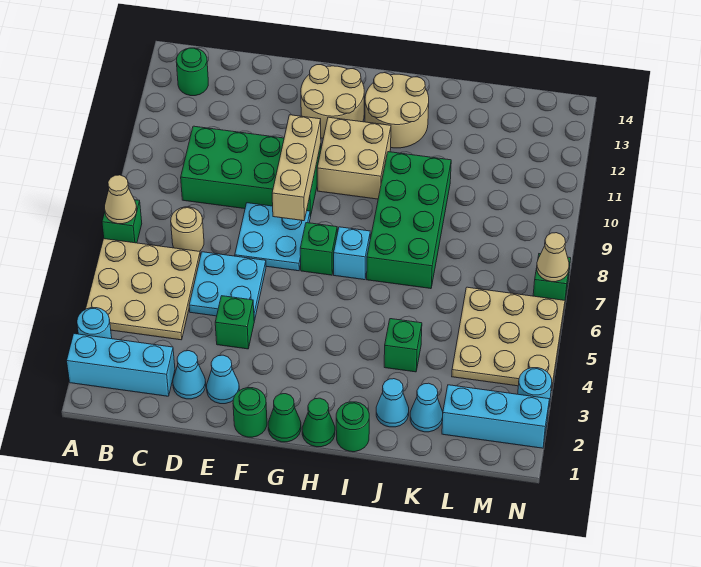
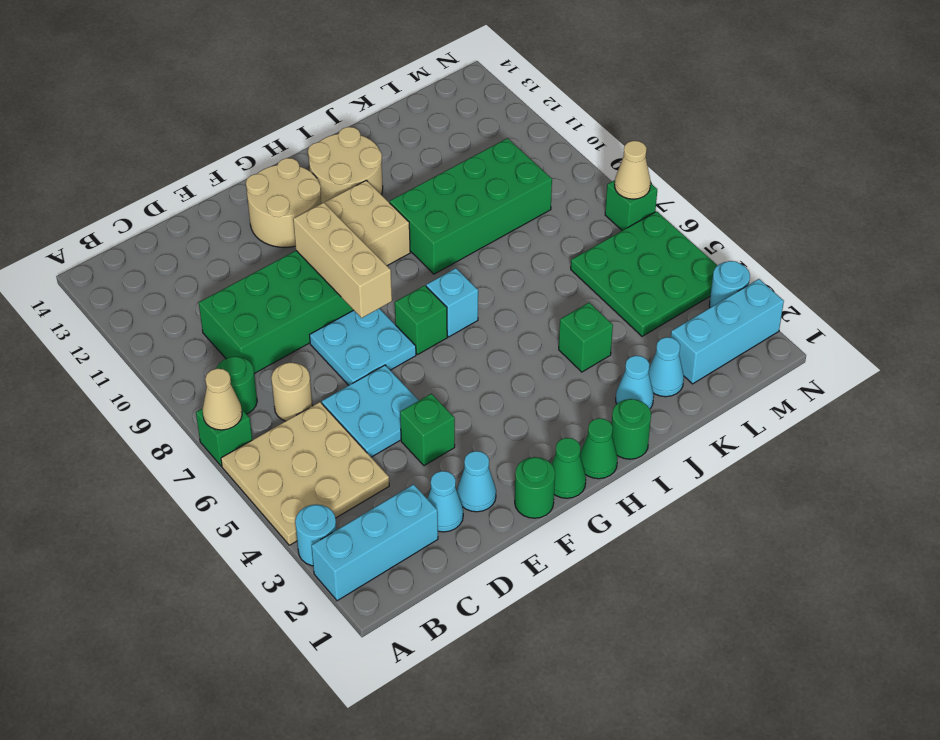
green round brick B13 level 1 -> green round brick B8 level 1
green brick I7:J10 level 1 -> green brick I9:L10 level 1
tan plate L4:N6 level 1 -> green plate L4:N6 level 1

